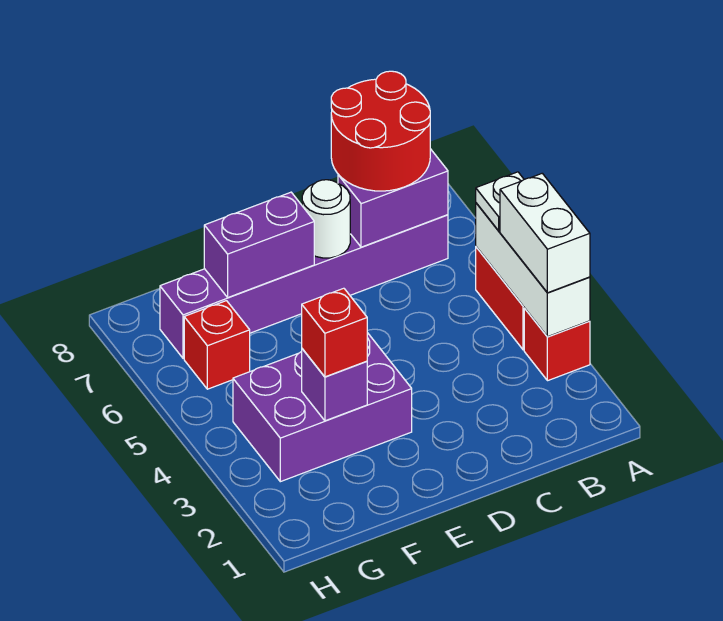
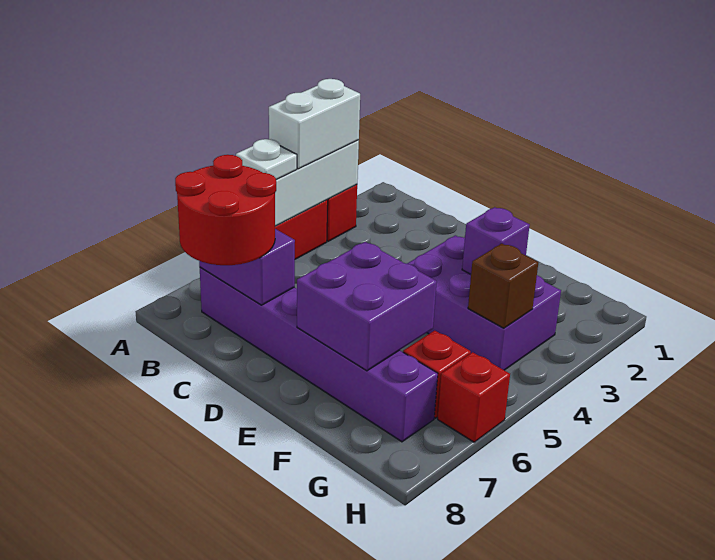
white round brick D7 level 2 -> none
purple brick E7:F7 level 2 -> purple brick E6:F7 level 2
red brick F3 level 3 -> red brick H6 level 1
none -> brown brick G4 level 2

